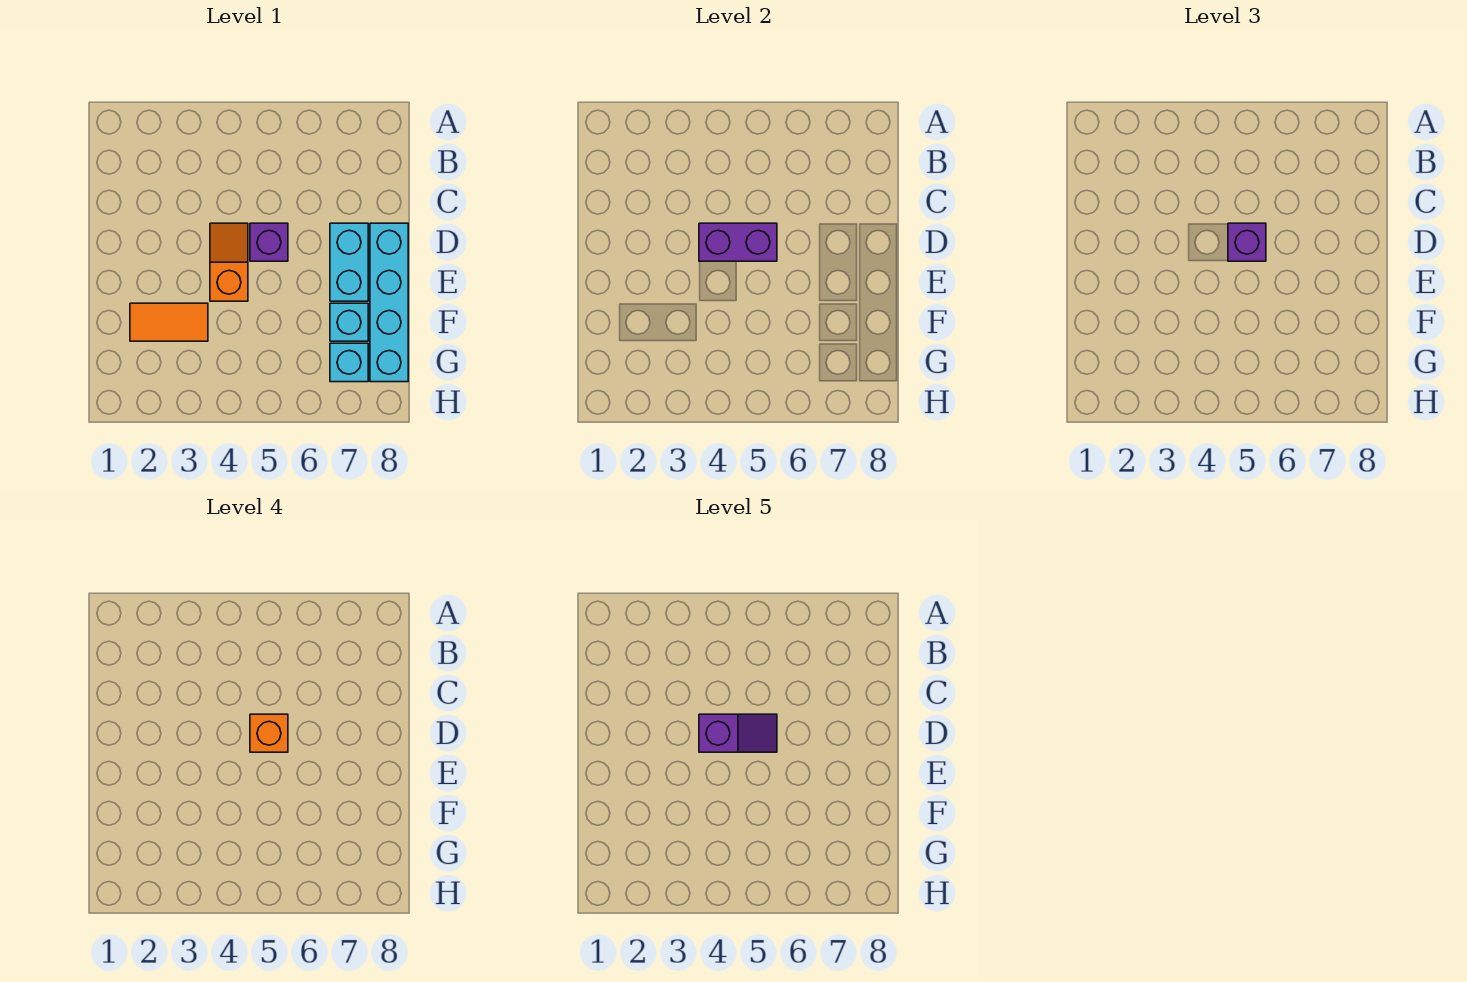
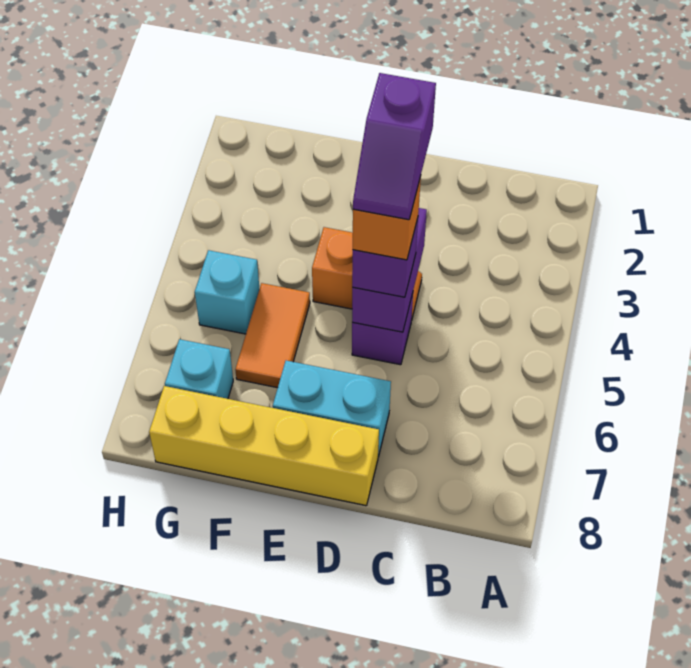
cyan brick D8:G8 level 1 -> yellow brick D8:G8 level 1
orange tile F2:F3 level 1 -> orange tile F5:F6 level 1
cyan brick F7 level 1 -> cyan brick G5 level 1

